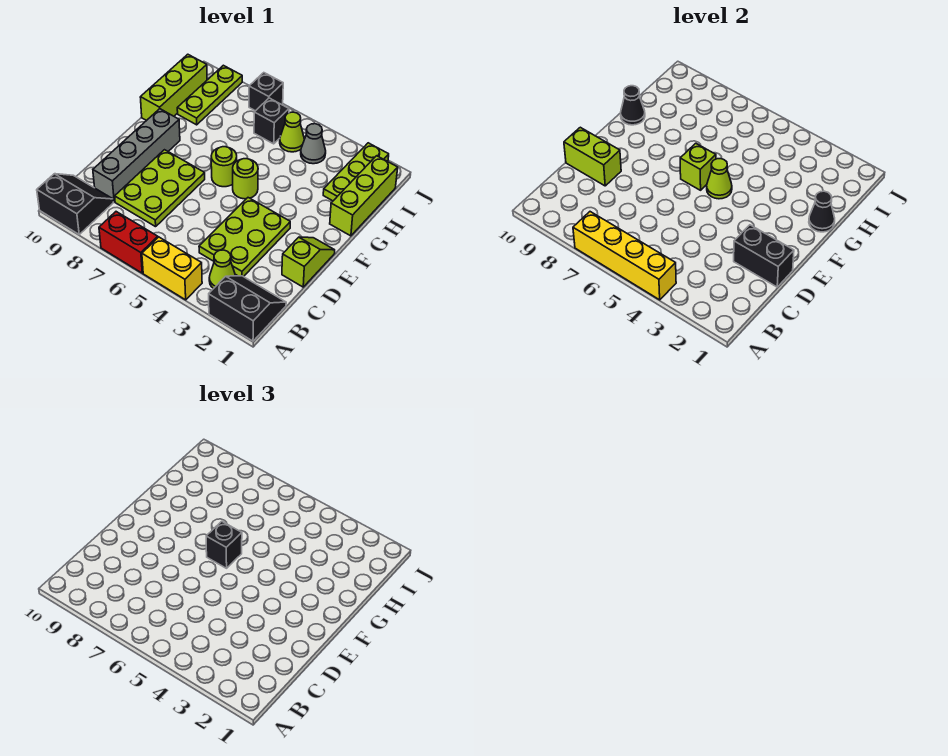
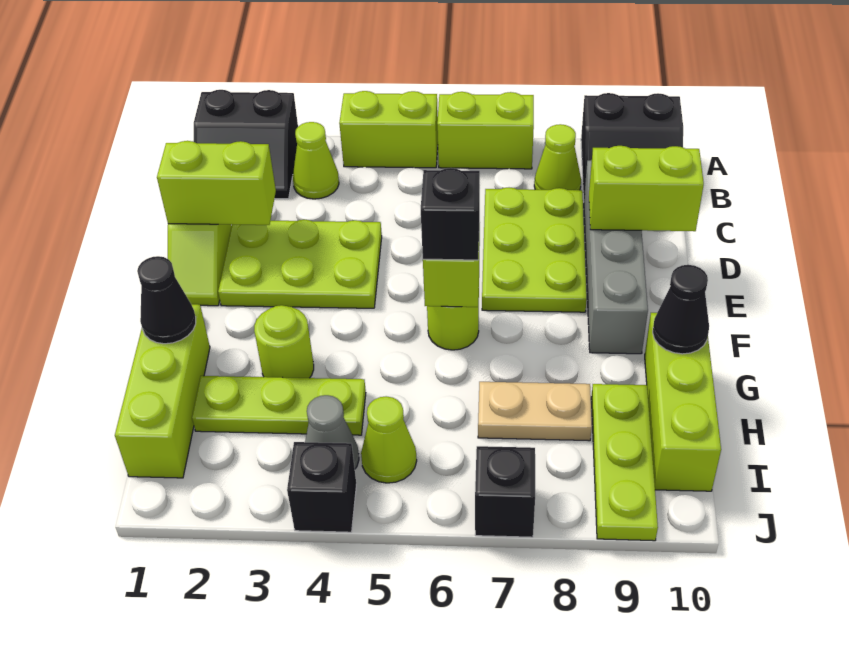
yellow brick A4:A5 level 1 -> lime brick A4:A5 level 1
yellow brick A4:A7 level 2 -> none
red brick A6:A7 level 1 -> lime brick A6:A7 level 1
lime plate C3:E4 level 1 -> lime plate D2:E4 level 1
black brick D1:D2 level 2 -> lime brick D1:D2 level 2
lime round brick F5 level 1 -> lime round brick G3 level 1
lime cone F5 level 2 -> lime cone B8 level 1
lime plate H2:J2 level 1 -> lime plate H2:H4 level 1
none -> tan plate H7:H8 level 1
black brick I6 level 1 -> black brick J4 level 1

